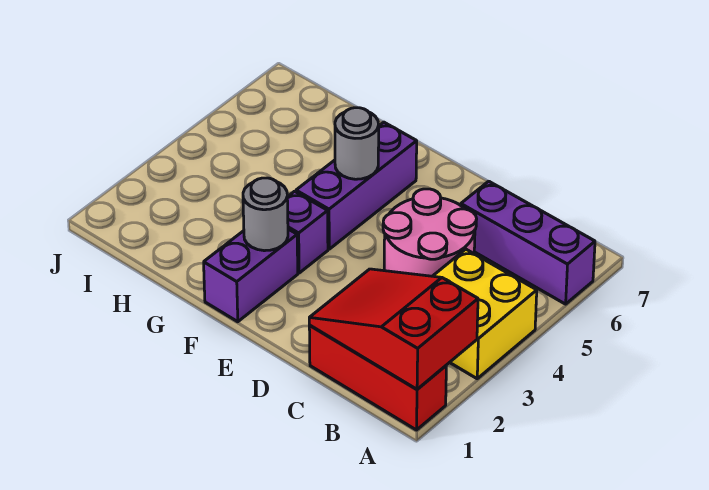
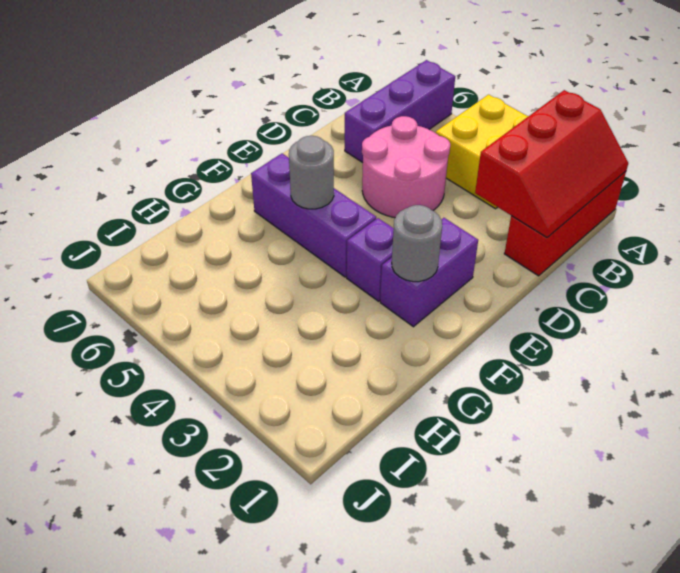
red slope A1:C2 level 2 top A -> red slope A1:C2 level 2 top 2
purple brick F1:F2 level 1 -> purple brick E2:F2 level 1

